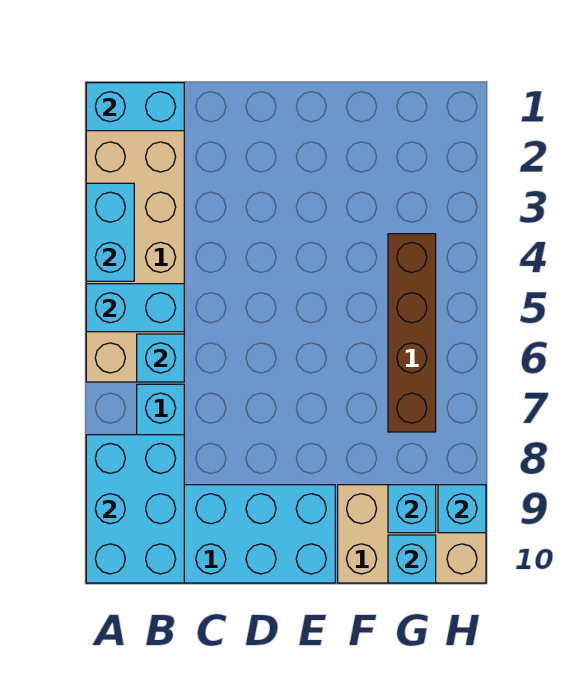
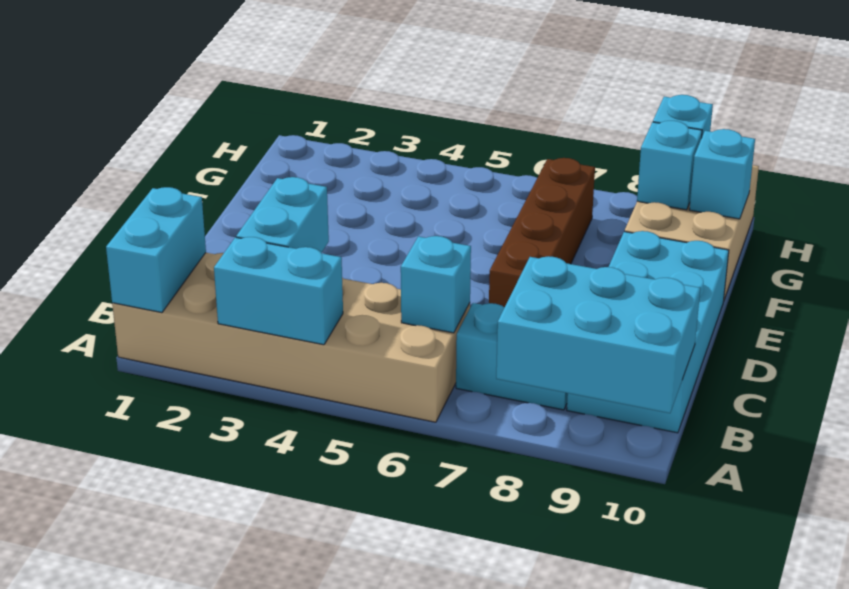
cyan brick A5:B5 level 2 -> cyan brick B3:C3 level 2
brown brick G4:G7 level 1 -> brown brick D7:G7 level 1

